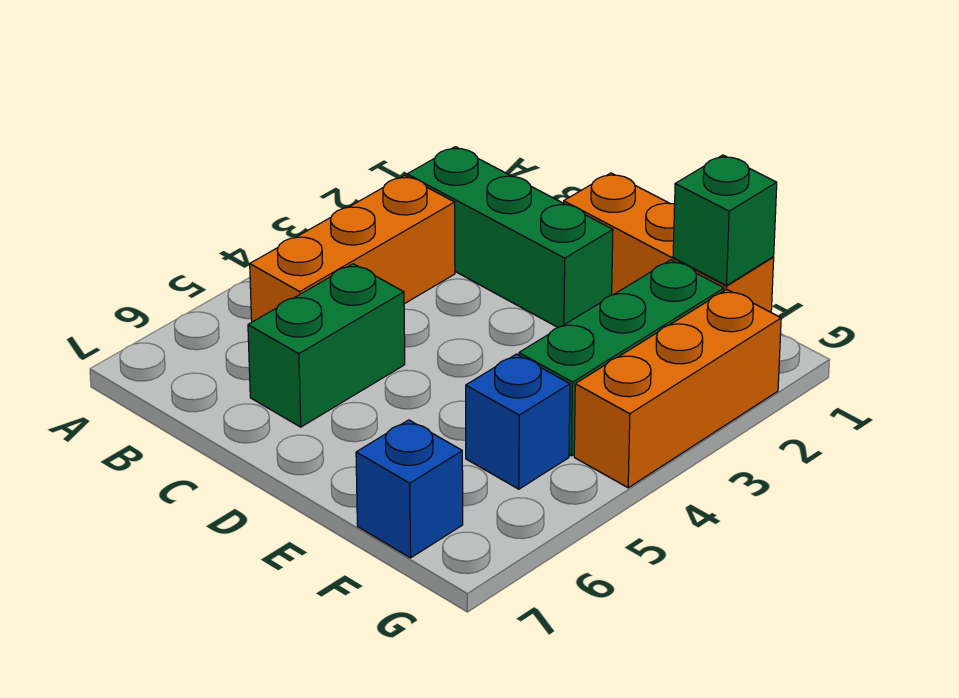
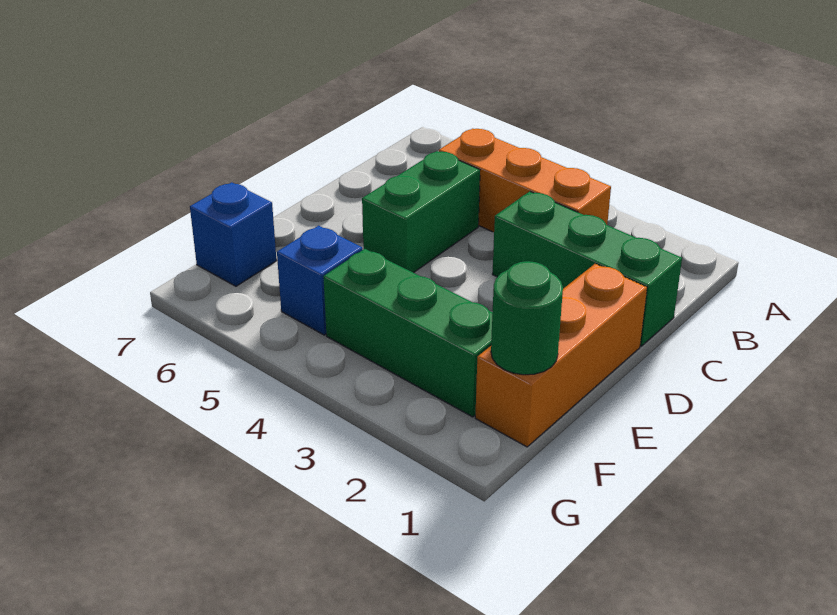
green brick B2:D2 level 1 -> green brick C1:C3 level 1
green brick C5:C6 level 1 -> green brick C5:D5 level 1
green brick F1 level 2 -> green round brick F1 level 2
orange brick G2:G4 level 1 -> none

